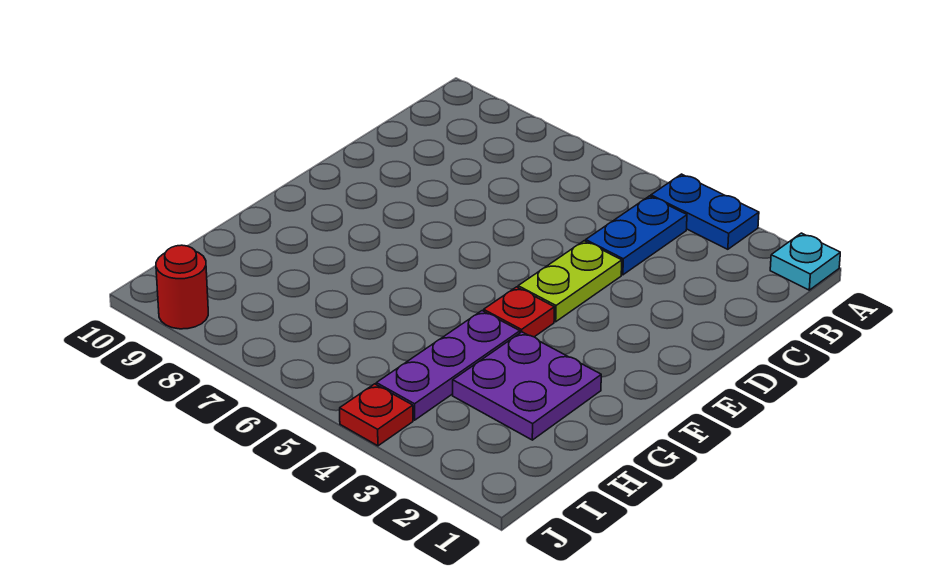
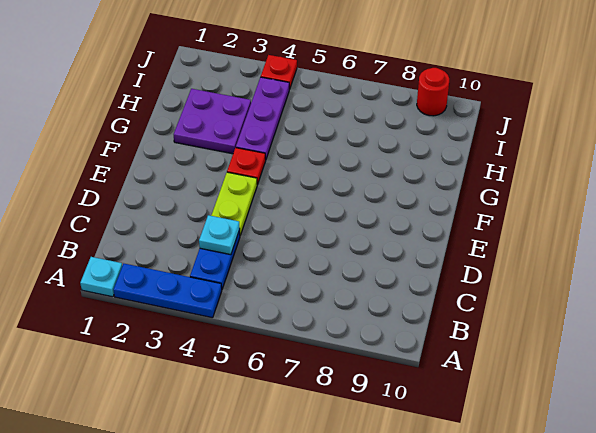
blue plate A3:A4 level 1 -> blue plate A2:A4 level 1
none -> cyan plate C4 level 2

